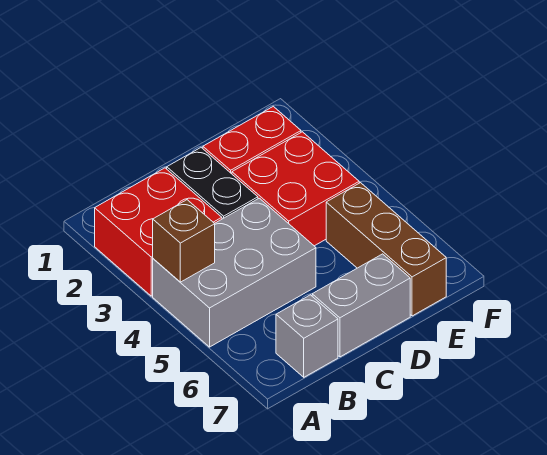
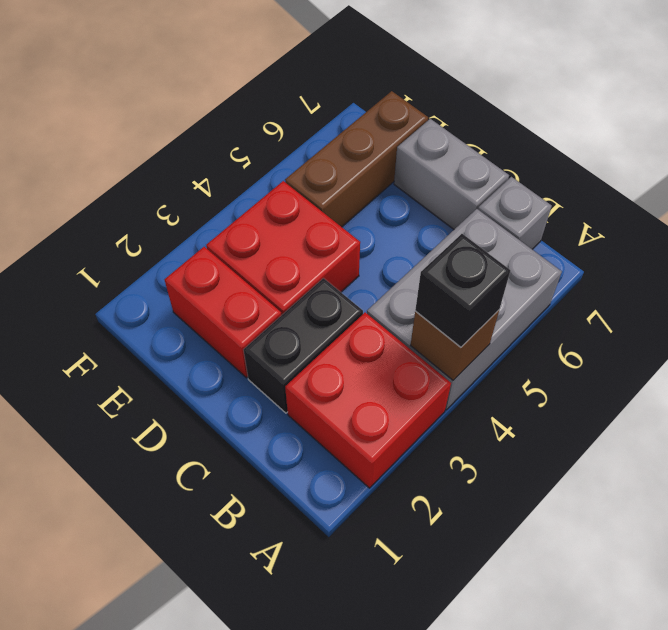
grey brick A4:C5 level 1 -> grey brick A4:B6 level 1
none -> black brick A4 level 3

